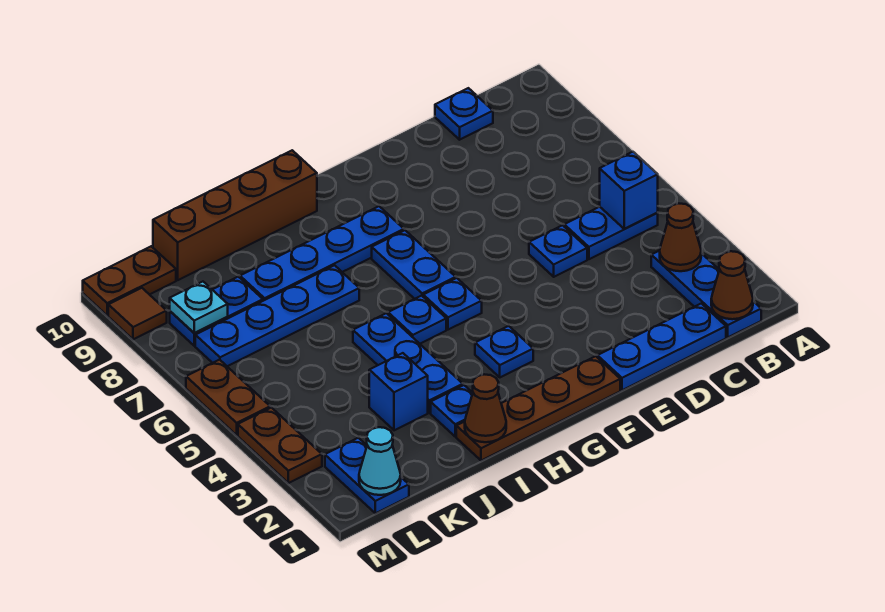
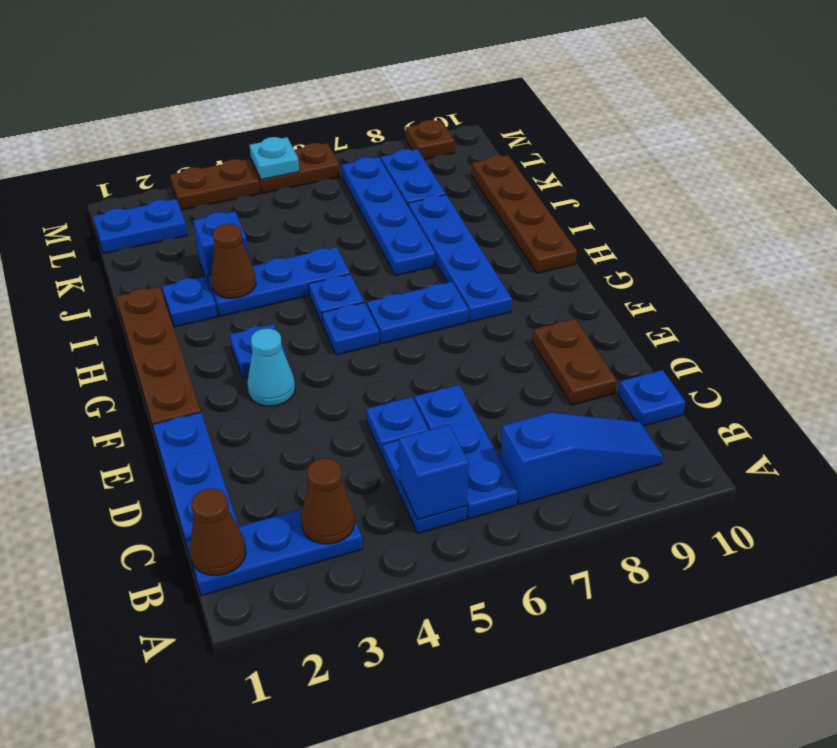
none -> blue plate B6:D6 level 1
none -> blue slope B7:B9 level 1 top 7
brown brick H10:K10 level 1 -> brown plate H10:K10 level 1
brown cone I1 level 2 -> brown cone I3 level 2
cyan cone L1 level 2 -> cyan cone F3 level 1
cyan plate L8 level 2 -> cyan plate M5 level 2
brown plate L10:M10 level 1 -> brown plate D9:E9 level 1
brown tile M9 level 1 -> brown plate M9 level 1

